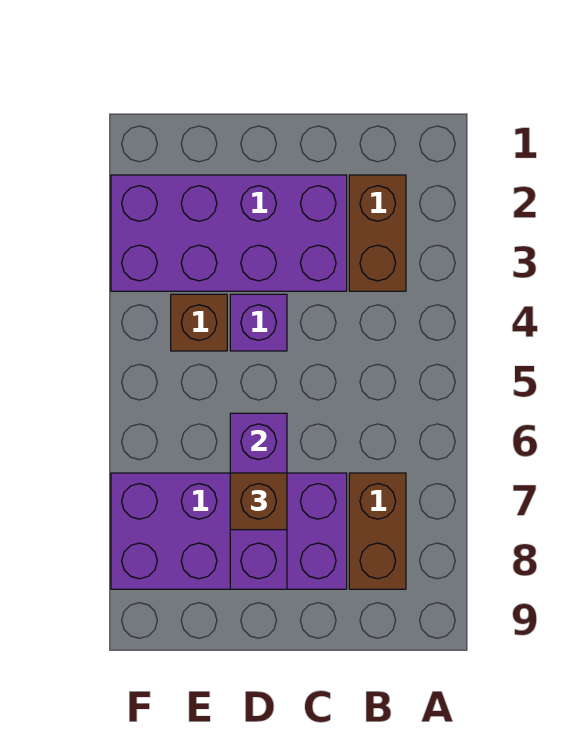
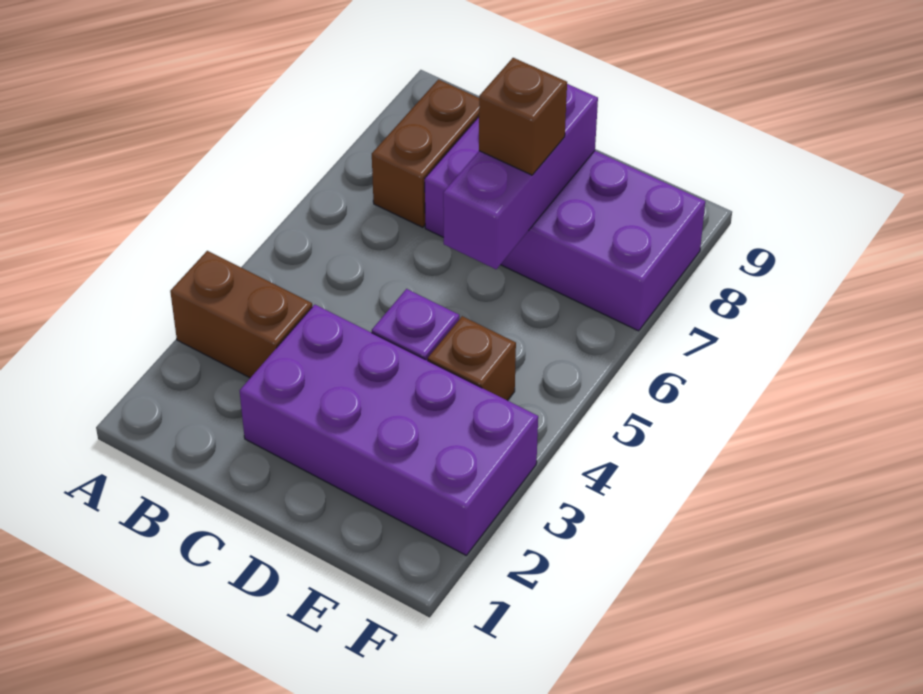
brown brick B2:B3 level 1 -> brown brick A3:B3 level 1

